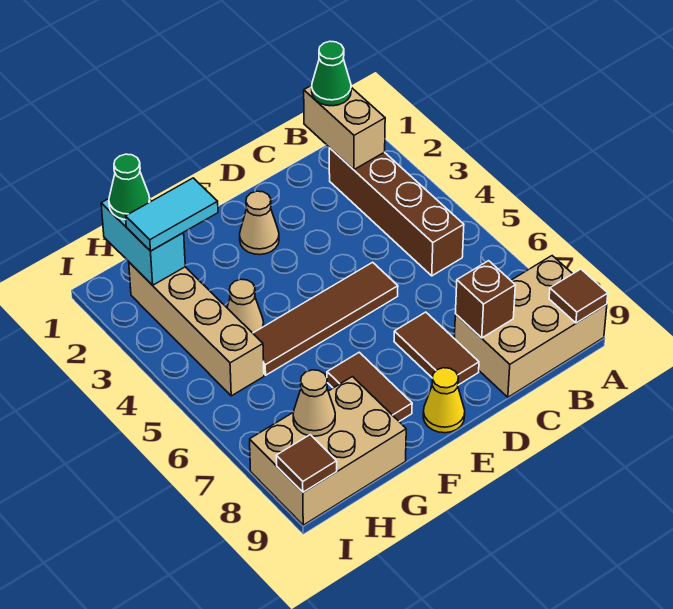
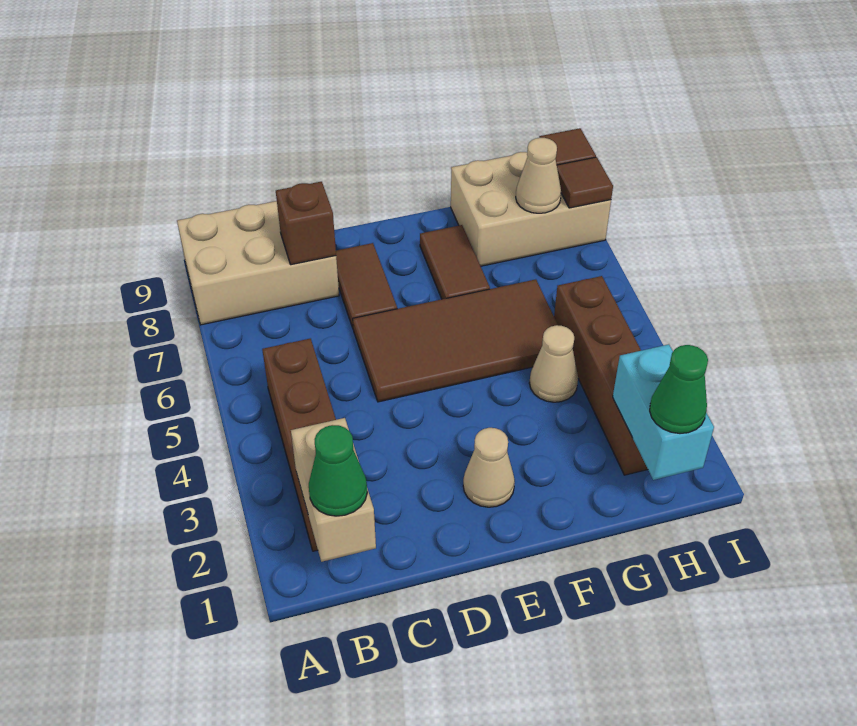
brown tile A9 level 2 -> brown tile I8 level 2
brown tile D5:G5 level 1 -> brown tile D5:G6 level 1
yellow cone E9 level 1 -> none
cyan tile G2:H2 level 3 -> none
tan brick H2:H5 level 1 -> brown brick H2:H5 level 1

